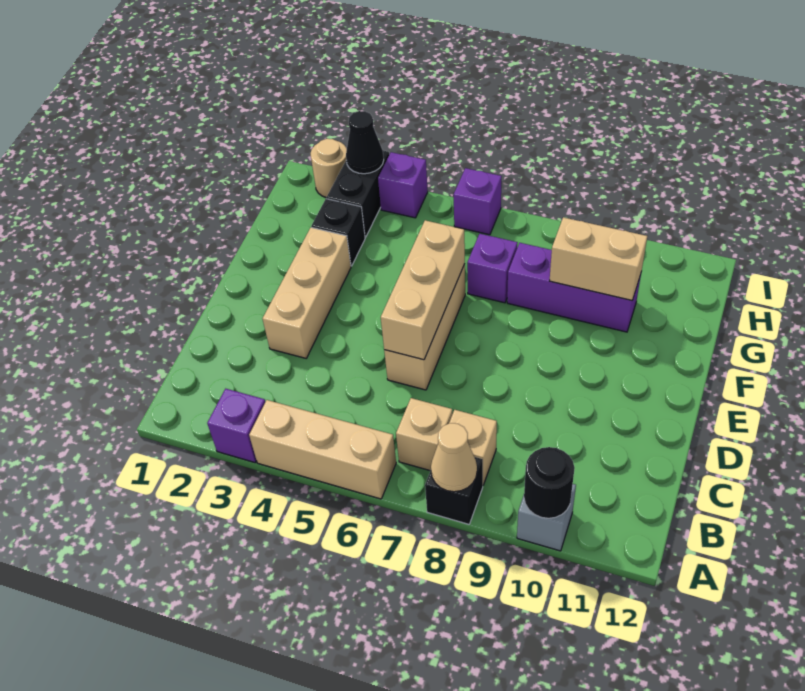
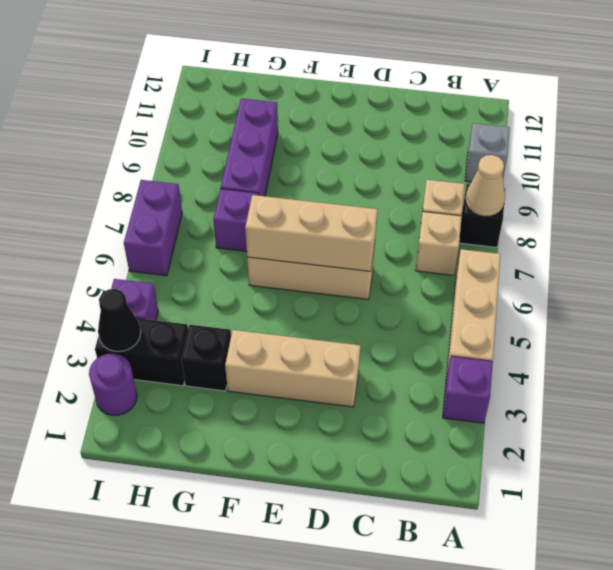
black round brick A10 level 2 -> none
tan brick G9:G10 level 2 -> none
tan round brick I2 level 1 -> purple round brick I2 level 1
purple brick I6 level 1 -> purple brick I6:I7 level 1

